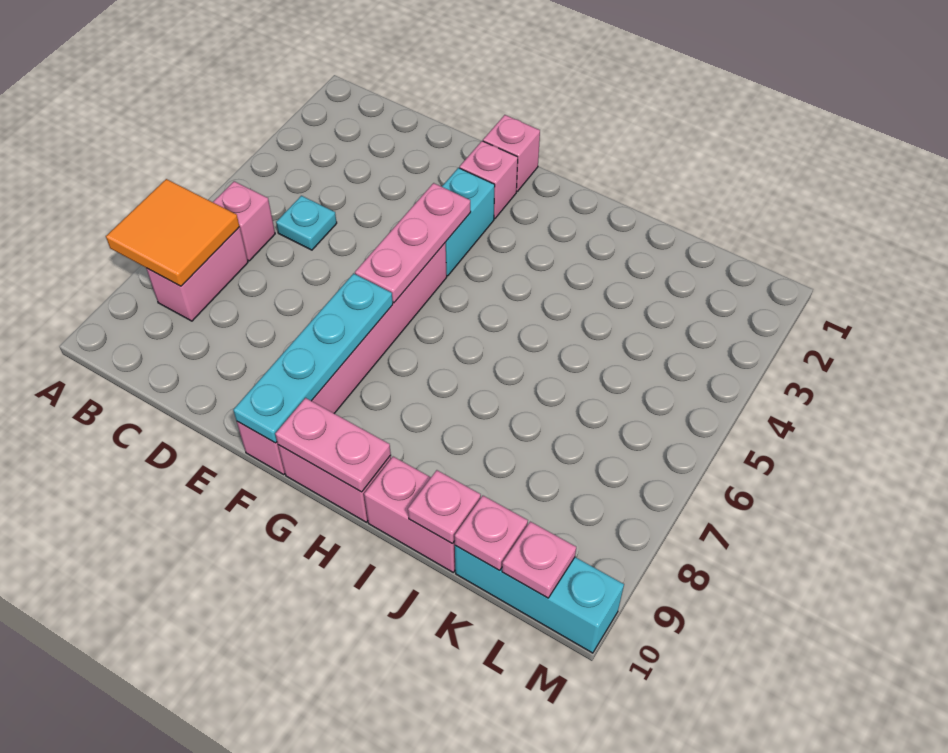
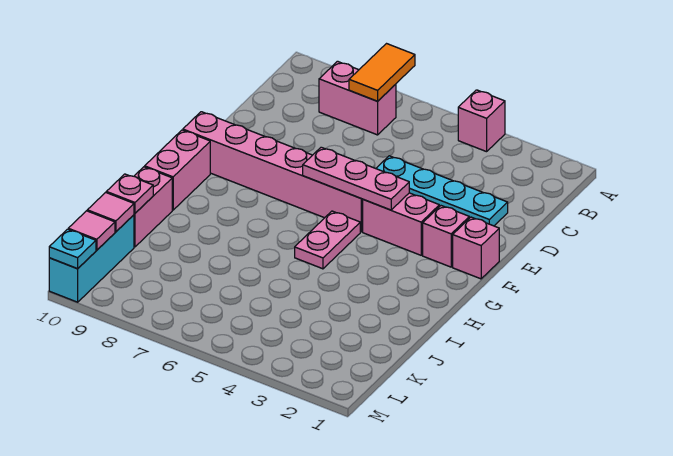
orange tile A7:B8 level 2 -> orange tile A7:B7 level 2
pink brick B6 level 1 -> pink brick A4 level 1
cyan plate C5 level 1 -> cyan plate M10 level 2
cyan brick F3:F4 level 1 -> pink brick F3:F4 level 1
cyan plate F7:F10 level 2 -> cyan plate D2:D5 level 1
pink plate G10:H10 level 2 -> pink plate G5:H5 level 1
pink plate K10 level 2 -> pink tile K10 level 2
pink plate L10 level 2 -> pink tile L10 level 2

